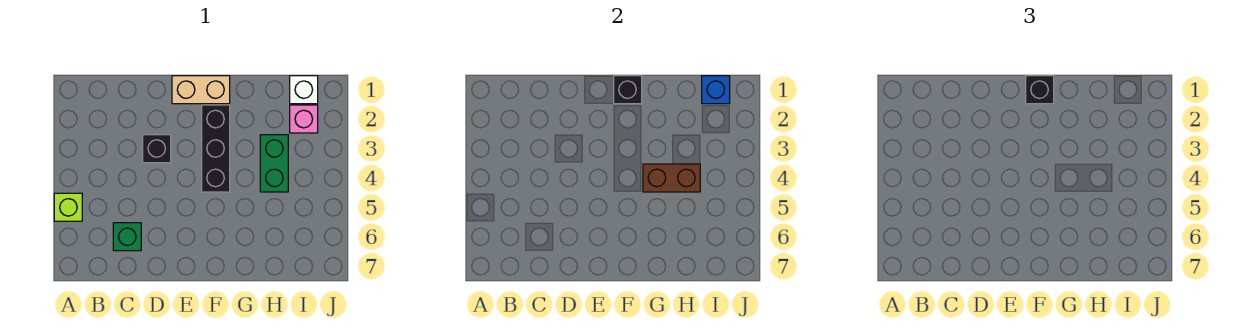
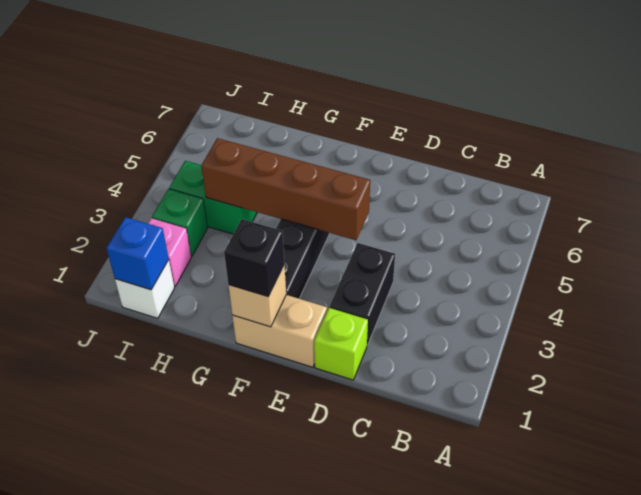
lime brick A5 level 1 -> lime brick D1 level 1
green brick C6 level 1 -> green brick I3 level 1
black brick D3 level 1 -> black brick D2:D3 level 1
black brick F1 level 2 -> tan brick F1 level 2
brown brick G4:H4 level 2 -> brown brick E4:H4 level 2
green brick H3:H4 level 1 -> green brick H4:I4 level 1

